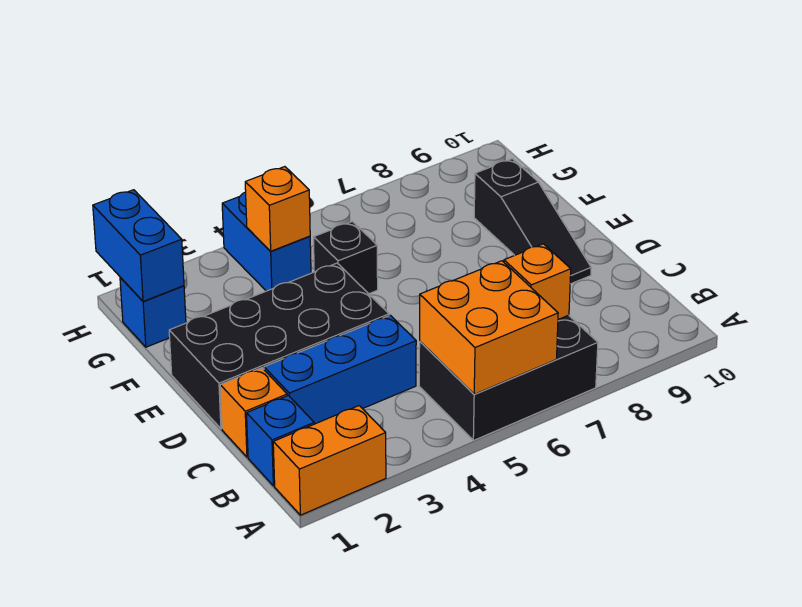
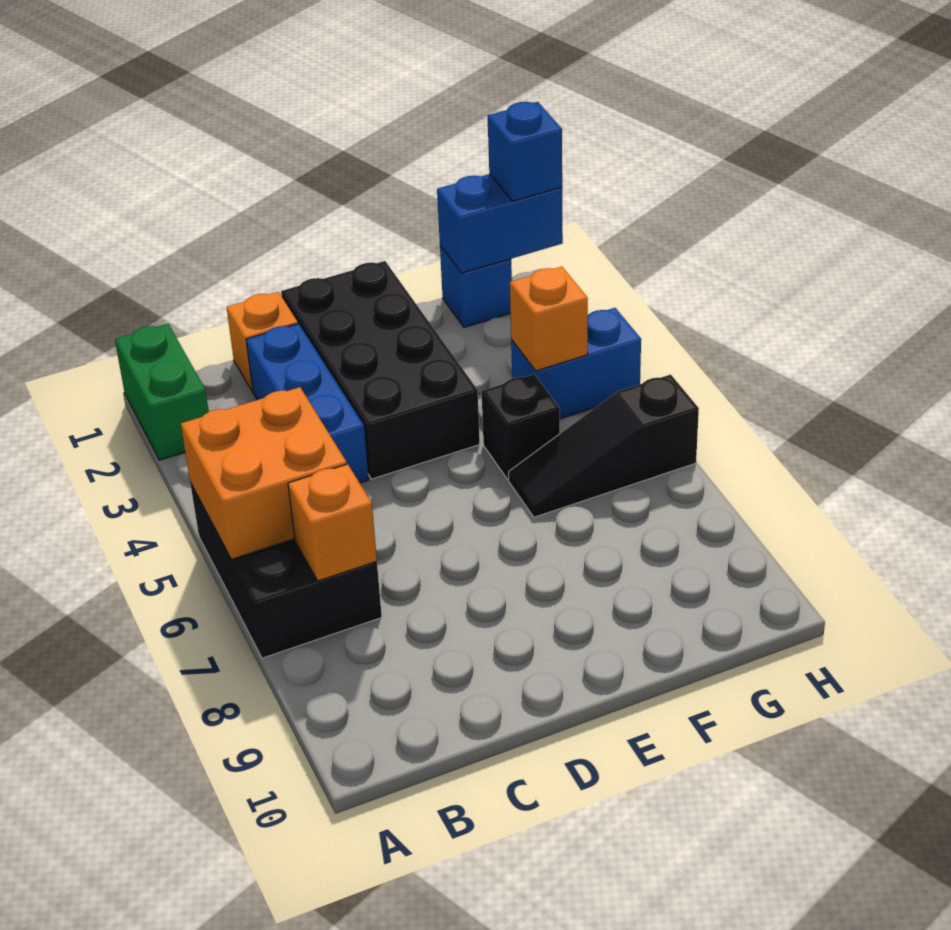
orange brick A1:A2 level 1 -> green brick A1:A2 level 1
blue brick B1 level 1 -> blue brick H1 level 3
black slope D9:F9 level 1 top F -> black slope F6:H6 level 1 top H

